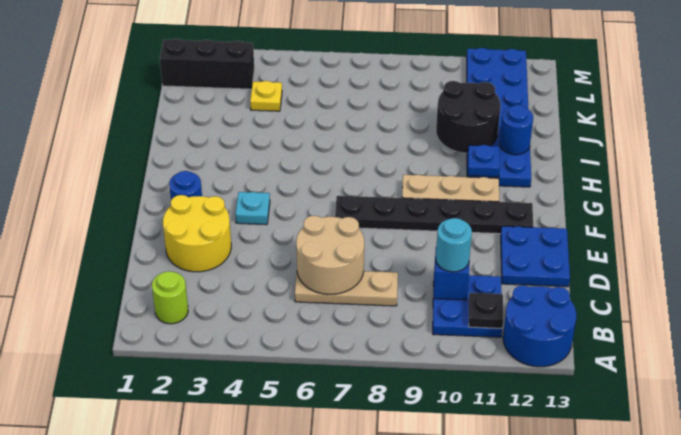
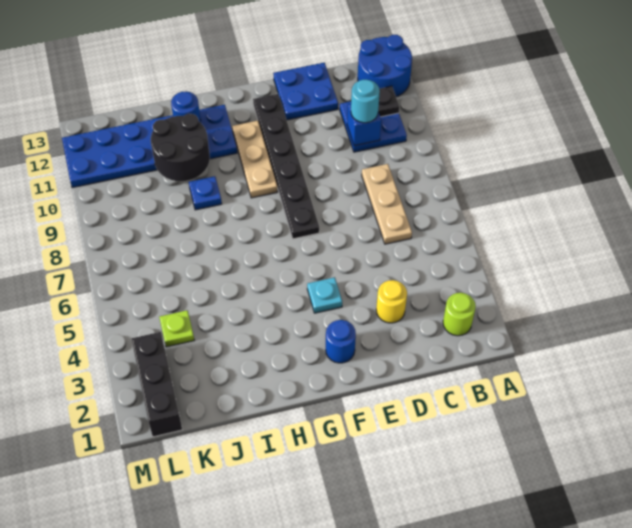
tan round brick C6:D7 level 2 -> none
yellow round brick D2:E3 level 1 -> yellow round brick D3 level 1
blue plate H11 level 2 -> blue plate I9 level 1
yellow plate K4 level 1 -> lime plate K4 level 1

